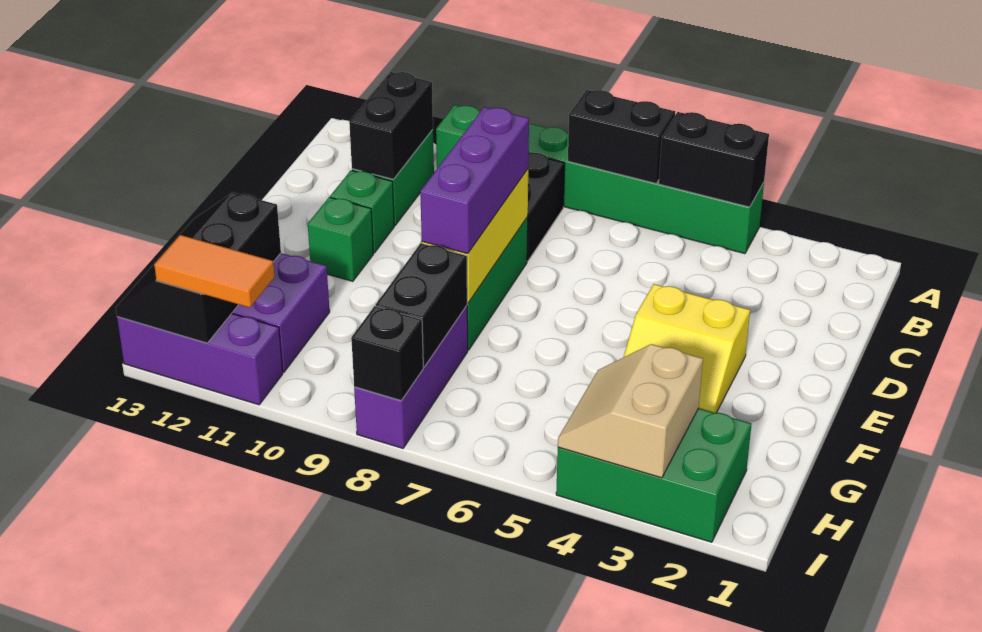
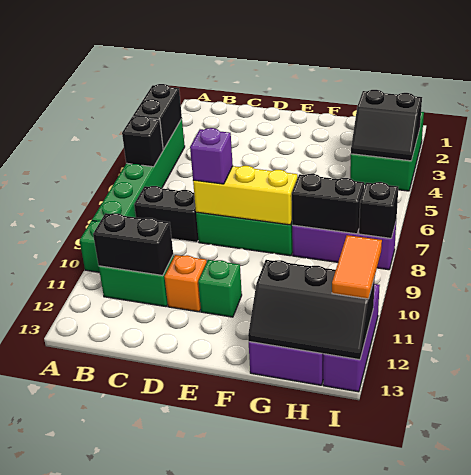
black brick A6:A7 level 2 -> black brick A6 level 2
purple brick D8:F8 level 3 -> purple brick D8 level 3
green brick D11 level 1 -> orange brick D11 level 1
yellow slope E3:F4 level 1 top E -> none
tan slope H3:I4 level 2 top 3 -> black slope H3:I4 level 2 top 3

